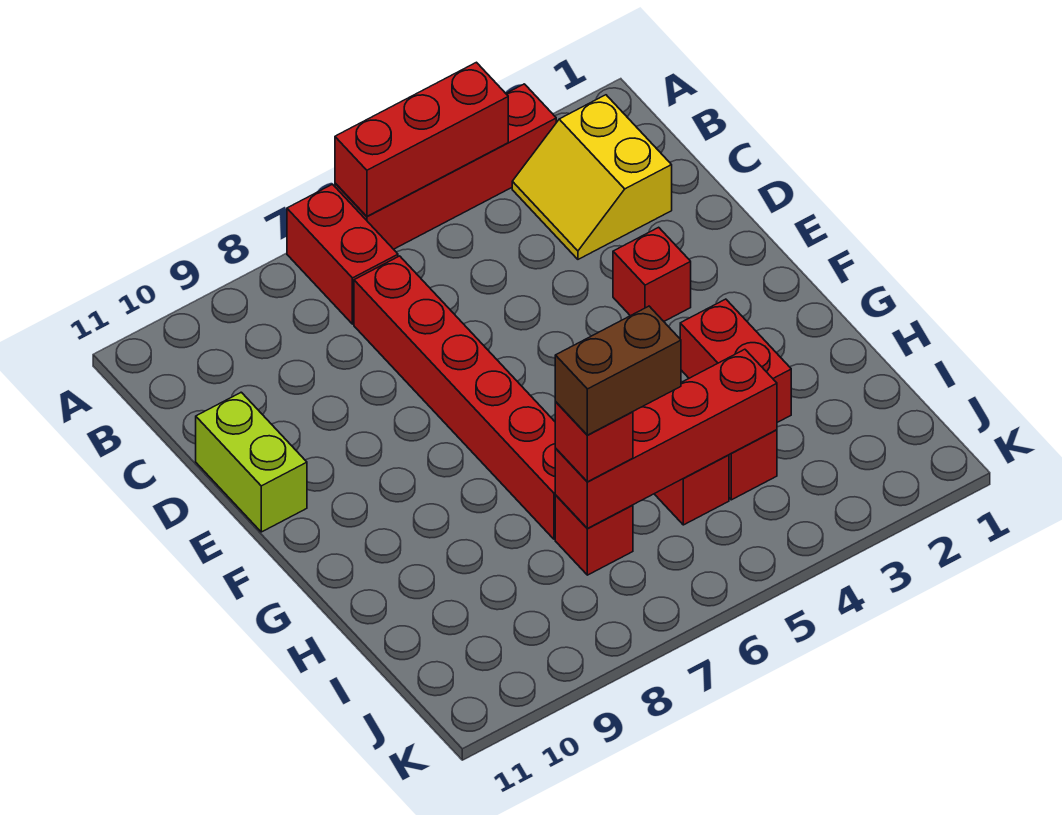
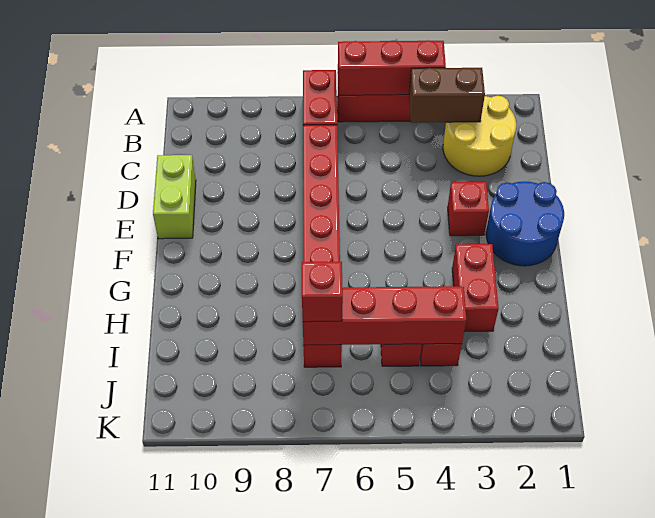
yellow slope B2:C3 level 1 top 2 -> yellow round brick B2:C3 level 1
none -> blue round brick E1:F2 level 1
brown brick I6:I7 level 4 -> brown brick B3:B4 level 2

